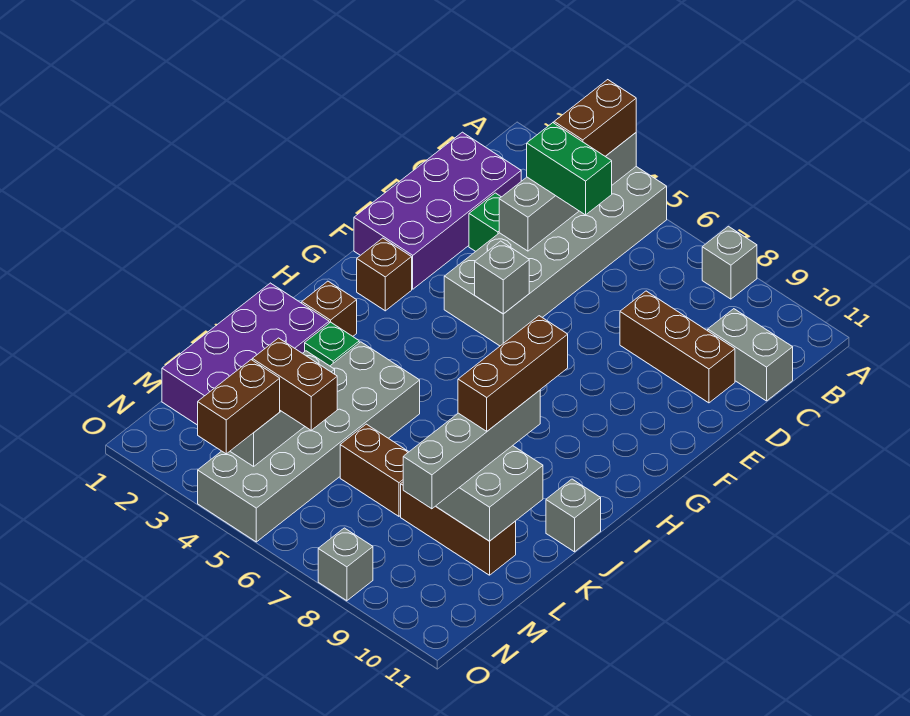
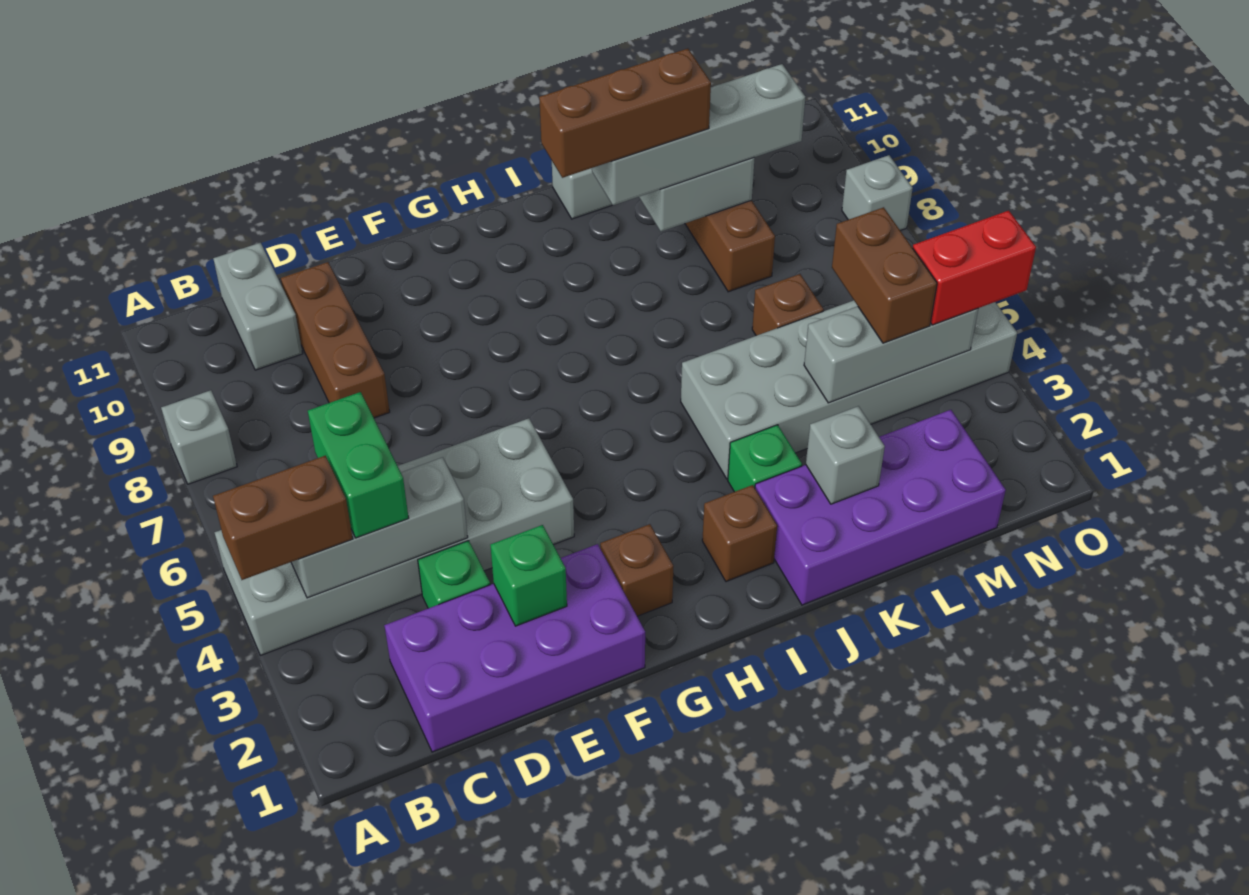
grey brick A4:D4 level 2 -> grey brick B4:D4 level 2
none -> green brick E2 level 2
grey brick F5 level 2 -> grey brick K2 level 2
brown brick L6:L7 level 1 -> brown brick L6 level 1
brown brick N4:O4 level 3 -> red brick N4:O4 level 3

